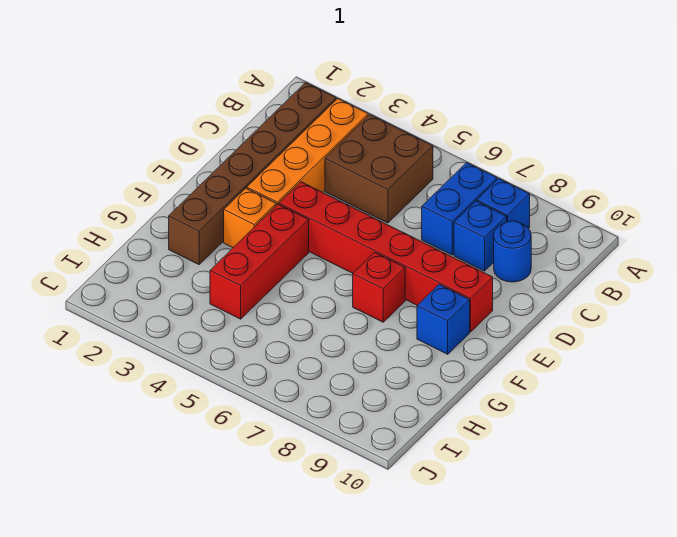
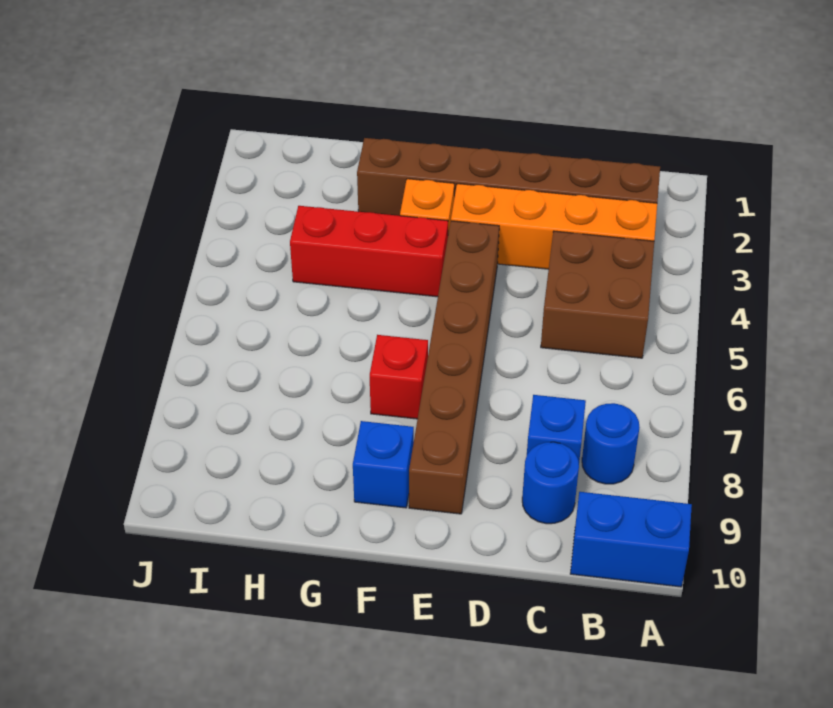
blue brick B7:C7 level 1 -> blue brick A10:B10 level 1
blue brick B8 level 1 -> blue round brick B8 level 1
red brick E4:E9 level 1 -> brown brick E4:E9 level 1

